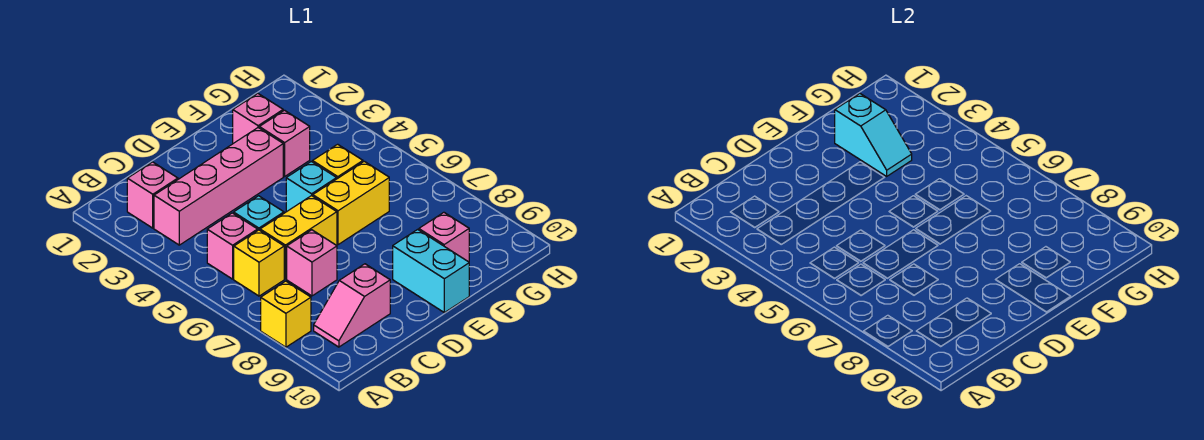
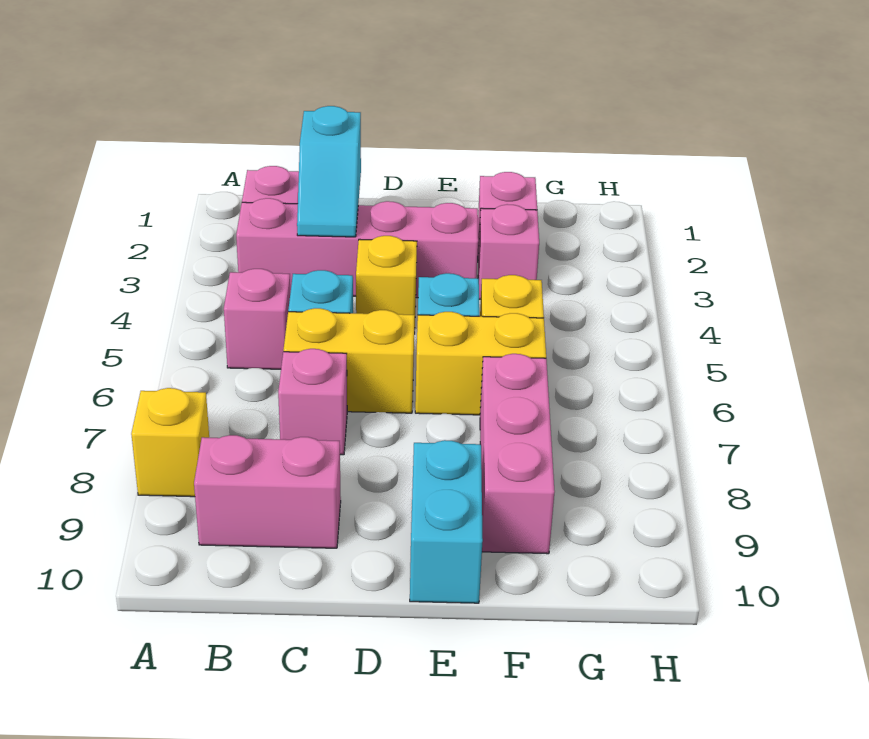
yellow brick B6 level 1 -> yellow brick D4 level 1
pink slope B9:C9 level 1 top C -> pink brick B9:C9 level 1
cyan slope F2:F3 level 2 top 2 -> cyan slope C2:C3 level 2 top 2
pink brick F9 level 1 -> pink brick F7:F9 level 1

